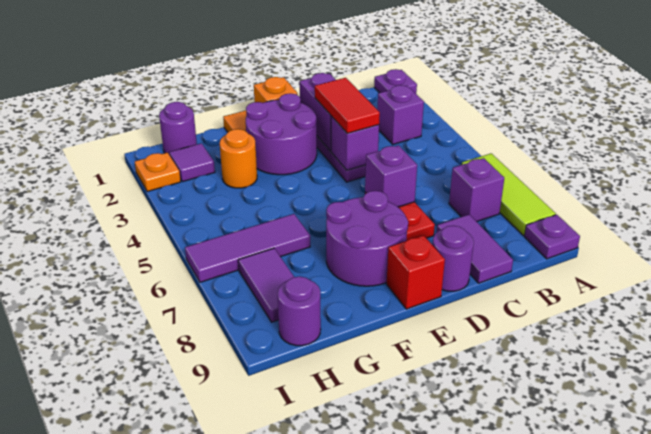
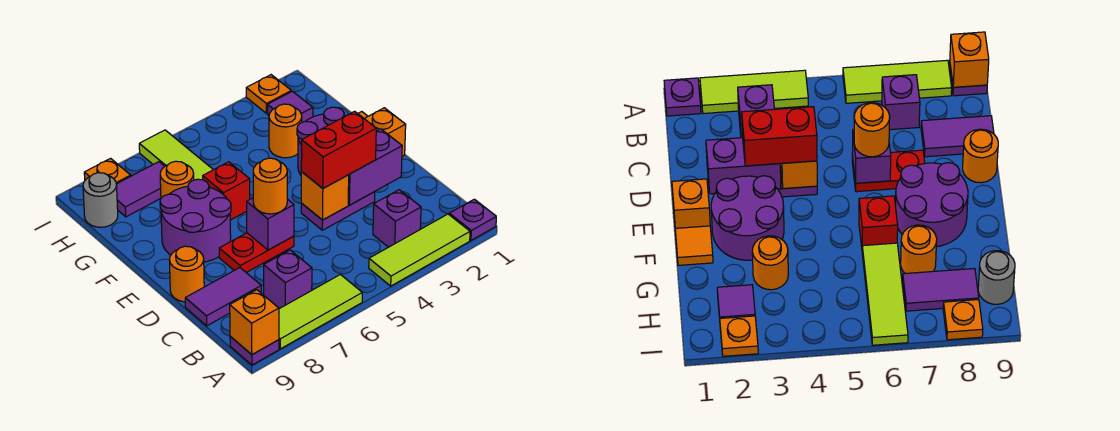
none -> lime tile A2:A4 level 1
none -> orange brick A9 level 2
red tile D3:D4 level 3 -> red brick D3:D4 level 3
purple brick D4 level 2 -> orange brick D4 level 2
none -> orange round brick D6 level 3
purple round brick D9 level 1 -> orange round brick D9 level 1
red brick E9 level 1 -> red brick F6 level 1
purple tile G6:I6 level 1 -> lime tile G6:I6 level 1
none -> orange round brick G7 level 1
purple round brick H1 level 1 -> none
purple round brick H9 level 1 -> grey round brick H9 level 1
none -> orange plate I8 level 1

